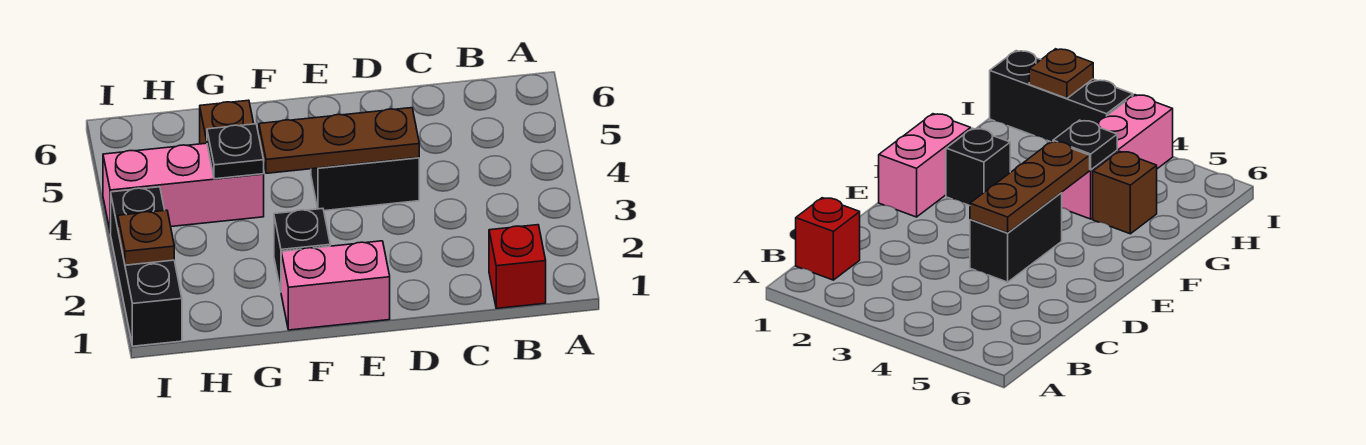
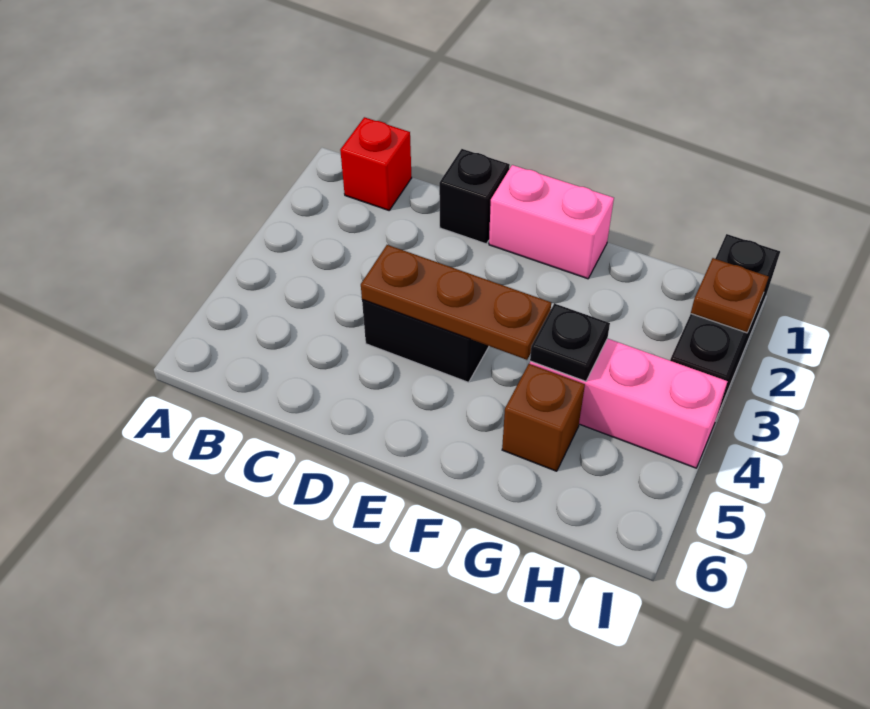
black brick F2 level 1 -> black brick D1 level 1

